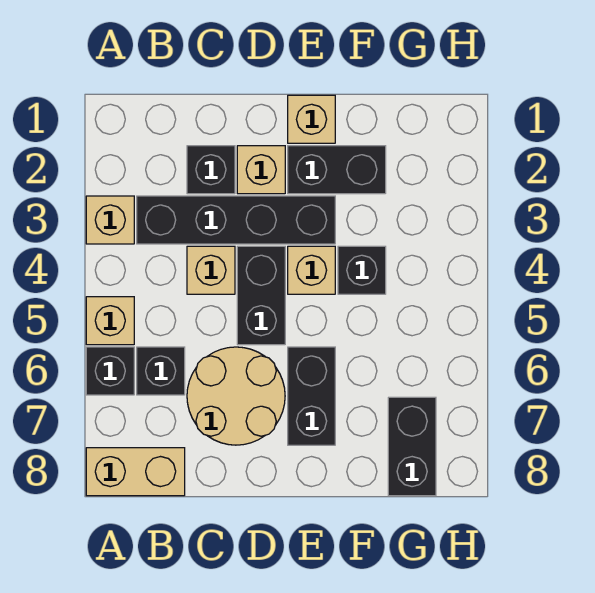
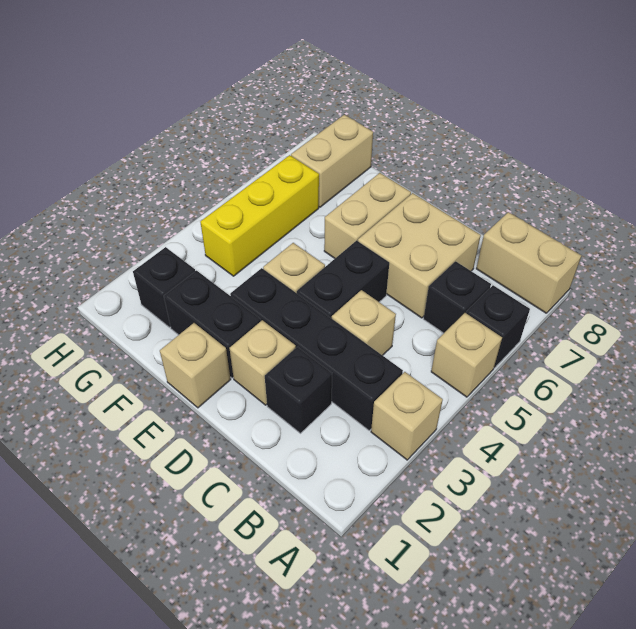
tan round brick C6:D7 level 1 -> tan brick C6:D7 level 1
black brick E6:E7 level 1 -> tan brick E6:E7 level 1
black brick F4 level 1 -> black brick G2 level 1
none -> yellow brick G4:G6 level 1
black brick G7:G8 level 1 -> tan brick G7:G8 level 1

